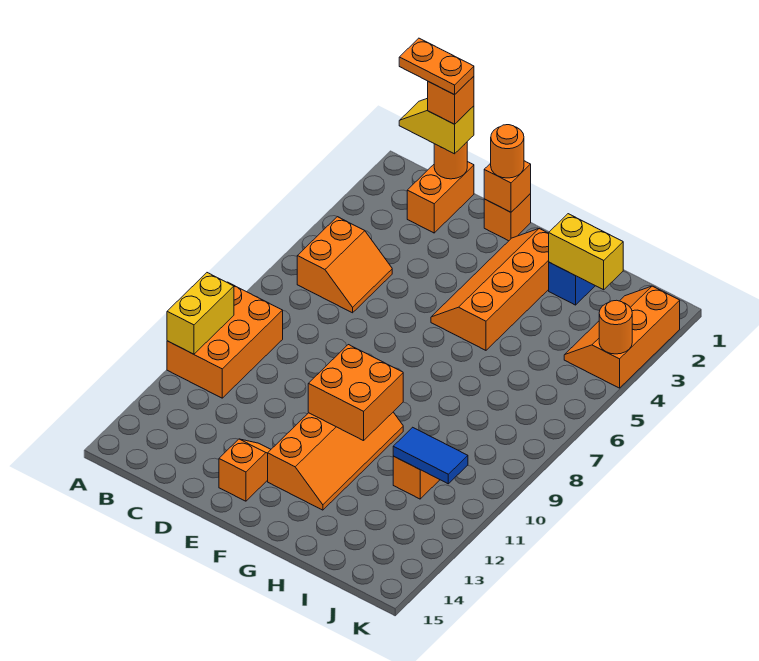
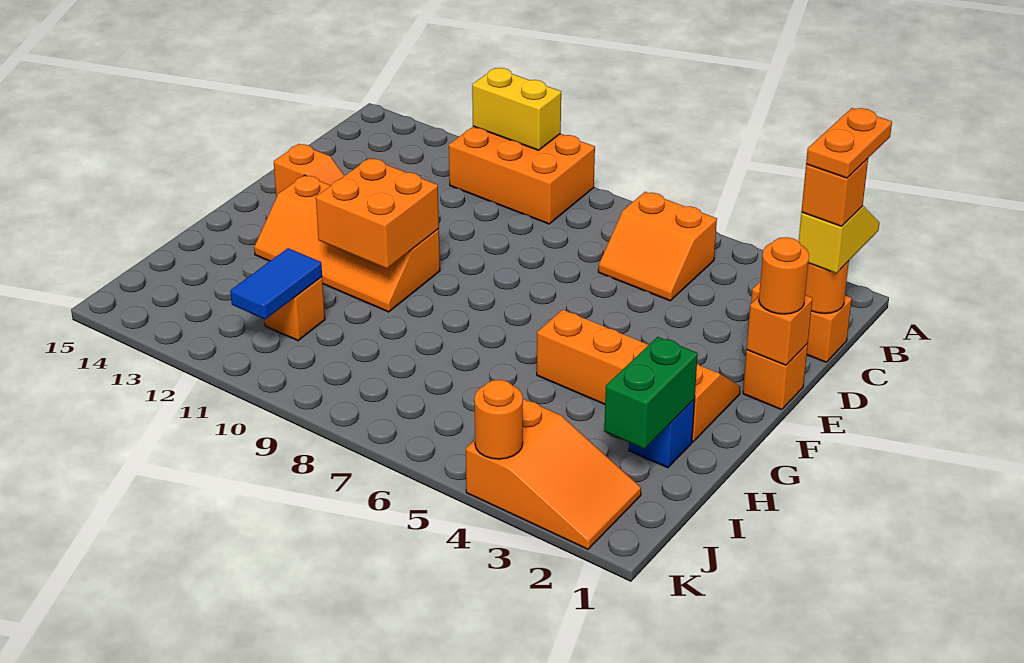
yellow brick H2:I2 level 2 -> green brick H2:I2 level 2
orange slope J2:K4 level 1 top K -> orange slope J2:K4 level 1 top 4

